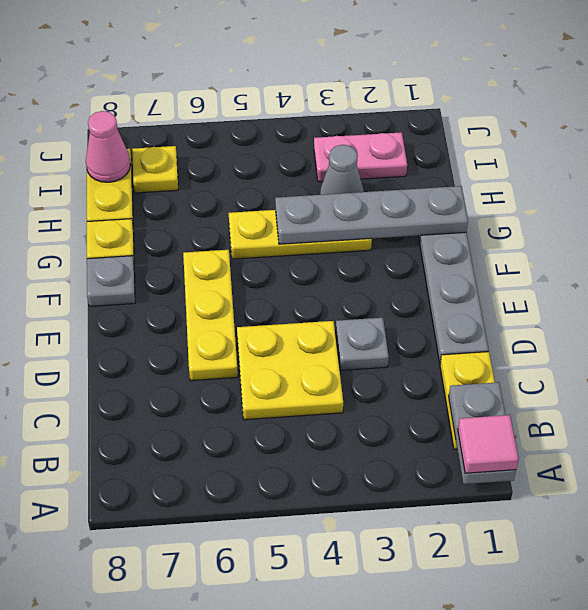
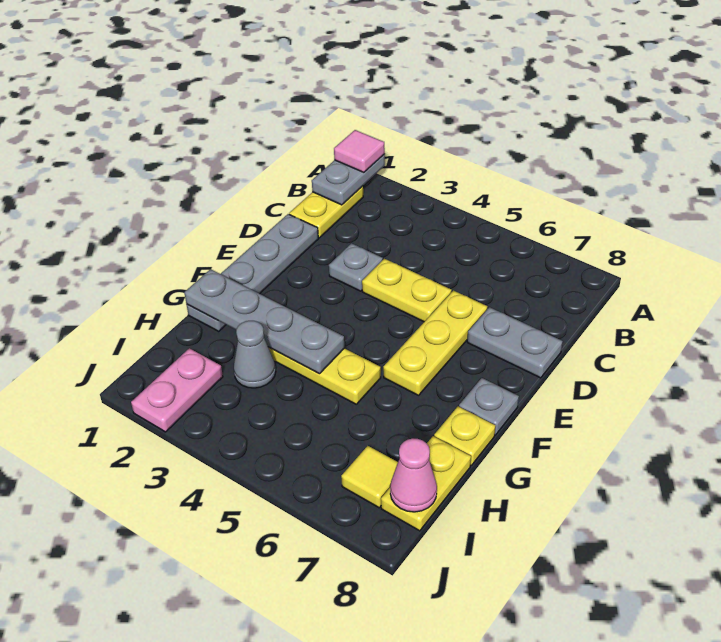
yellow plate C4:D5 level 1 -> yellow plate D4:D5 level 1
none -> grey plate D7:D8 level 1
pink plate I2:I3 level 1 -> pink plate I2:J2 level 1
yellow plate I7 level 1 -> yellow tile I7 level 1

